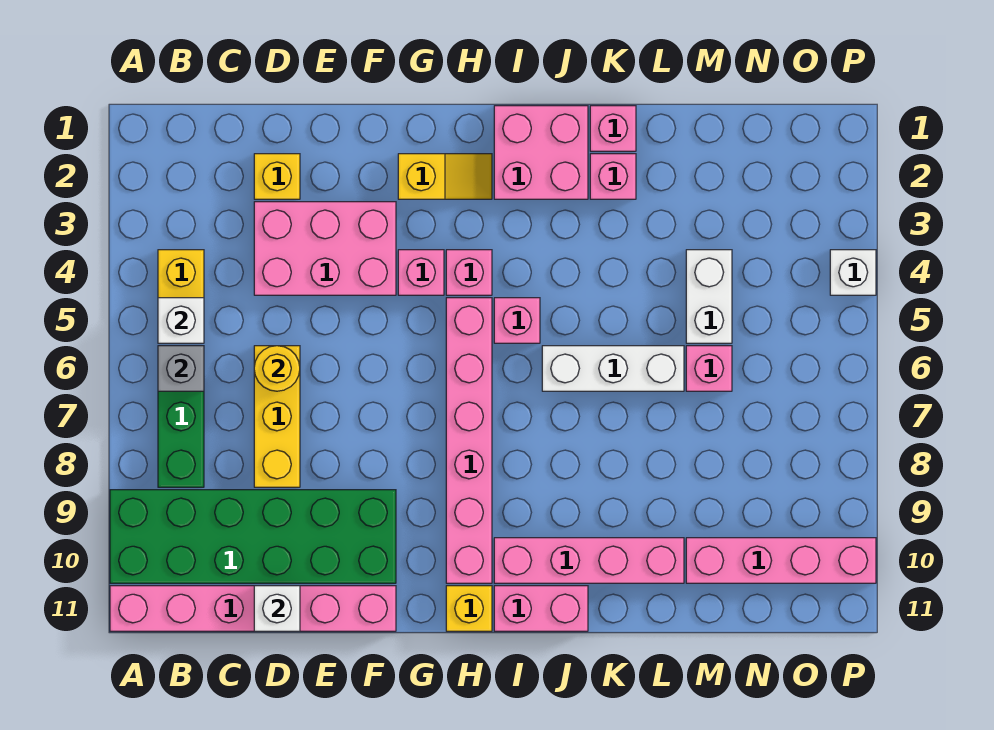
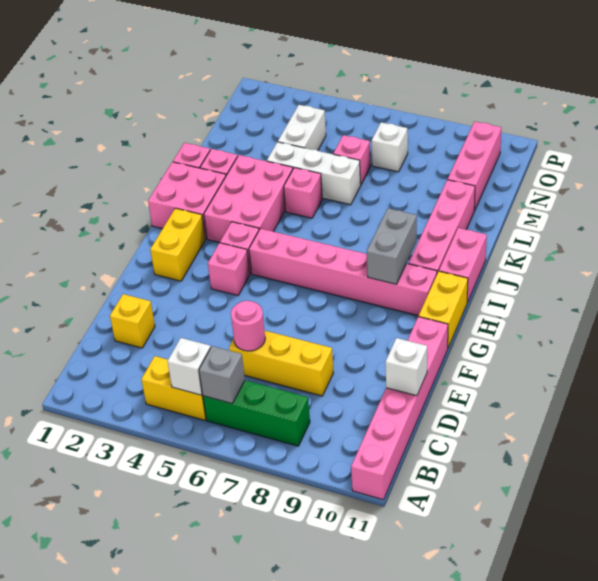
green brick A9:F10 level 1 -> none
pink brick D3:F4 level 1 -> pink brick I3:K4 level 1
yellow round brick D6 level 2 -> pink round brick D6 level 2
yellow slope G2:H2 level 1 top G -> yellow brick G2:H2 level 1
none -> grey brick H9:I9 level 2
yellow brick H11 level 1 -> yellow brick G11:H11 level 1
pink brick I5 level 1 -> pink brick K5 level 1
white brick J6:L6 level 1 -> white brick L4:L6 level 1
white brick M4:M5 level 1 -> white brick M4:N4 level 1
pink brick M10:P10 level 1 -> pink brick M10:O10 level 1
white brick P4 level 1 -> white brick N7 level 1

